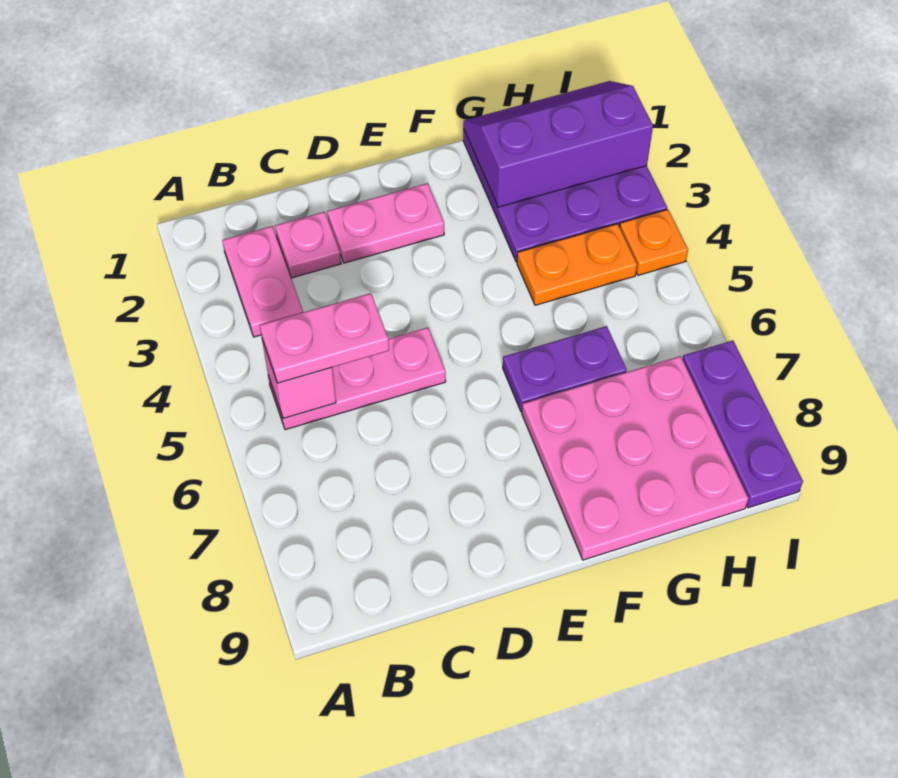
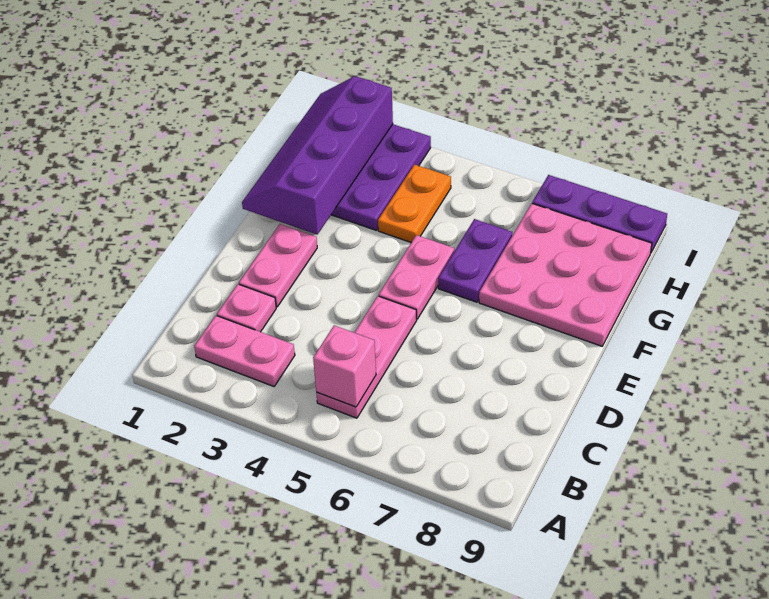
pink plate B5:C5 level 3 -> pink plate E5:F5 level 1
purple slope G1:I2 level 2 top 2 -> purple slope F1:I2 level 2 top 2
orange plate I4 level 1 -> none

